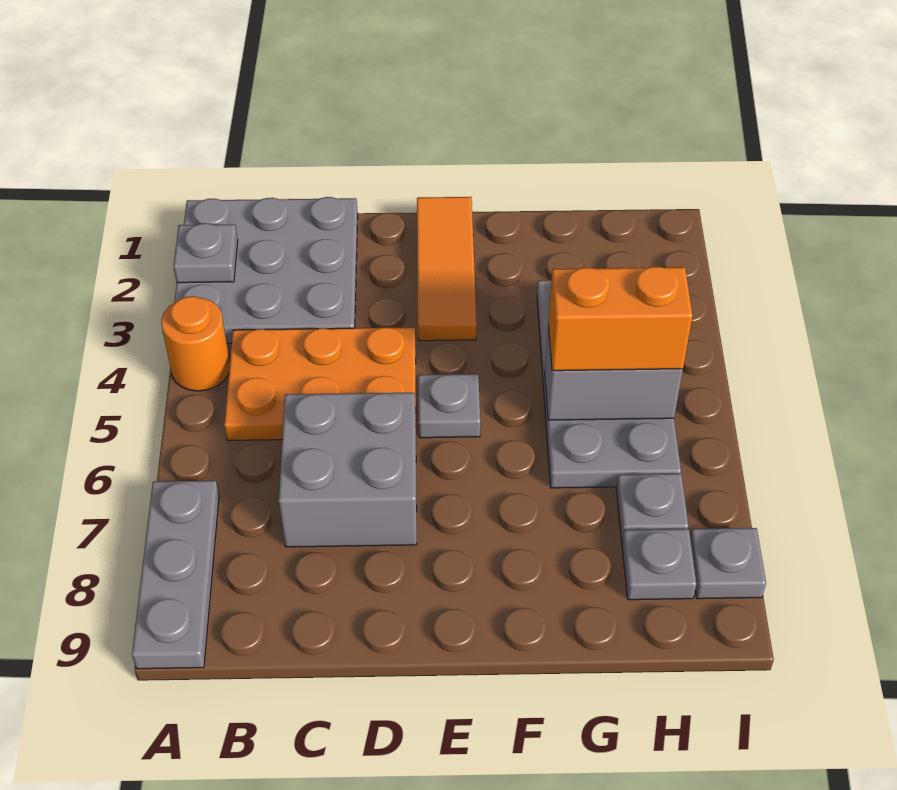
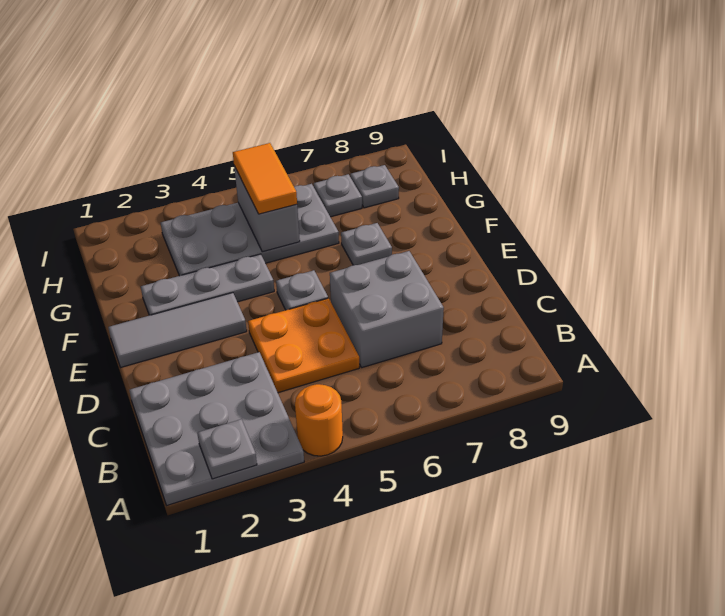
grey plate A7:A9 level 1 -> grey plate F2:F4 level 1
orange plate B4:D5 level 1 -> orange plate C4:D5 level 1
orange tile E1:E3 level 1 -> grey tile E1:E3 level 1
orange brick G5:H5 level 3 -> orange tile G5:H5 level 3
grey plate I8 level 1 -> grey plate F7 level 1

